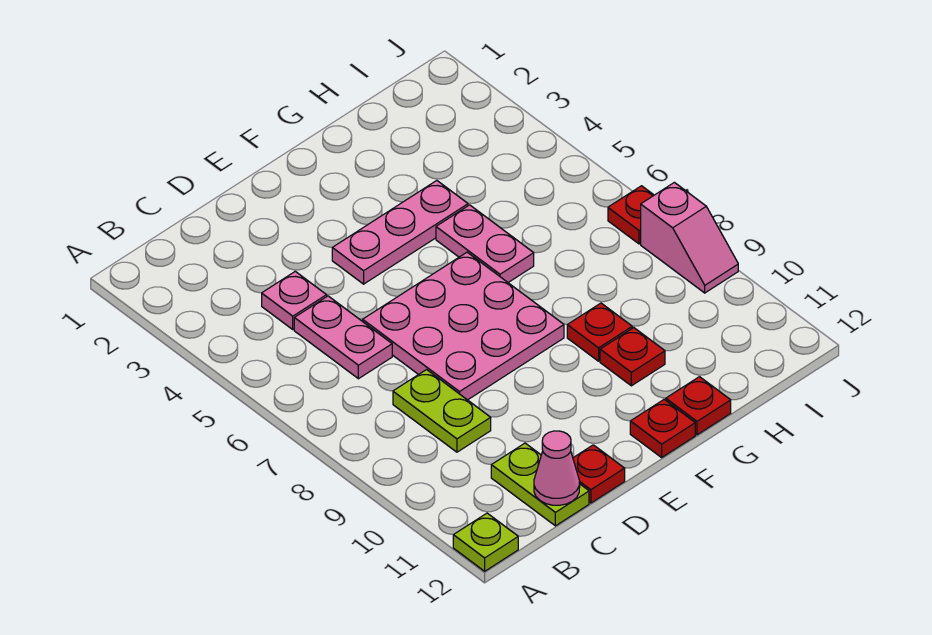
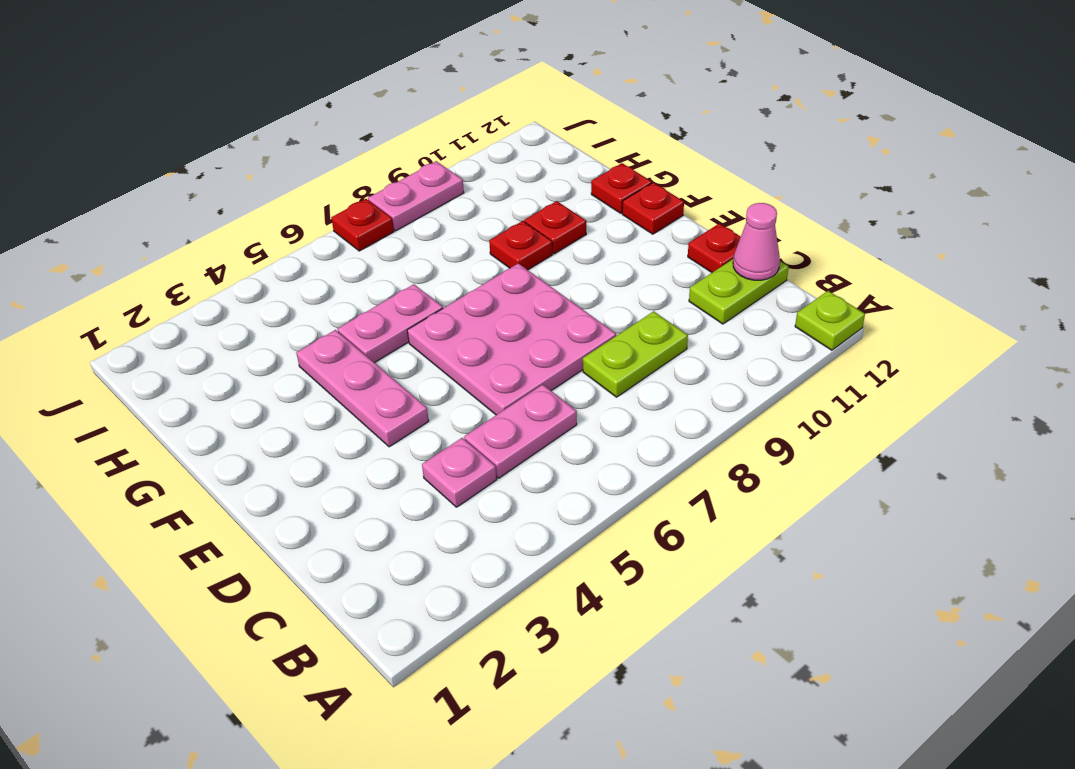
pink slope J8:J9 level 1 top 8 -> pink plate J8:J9 level 1

